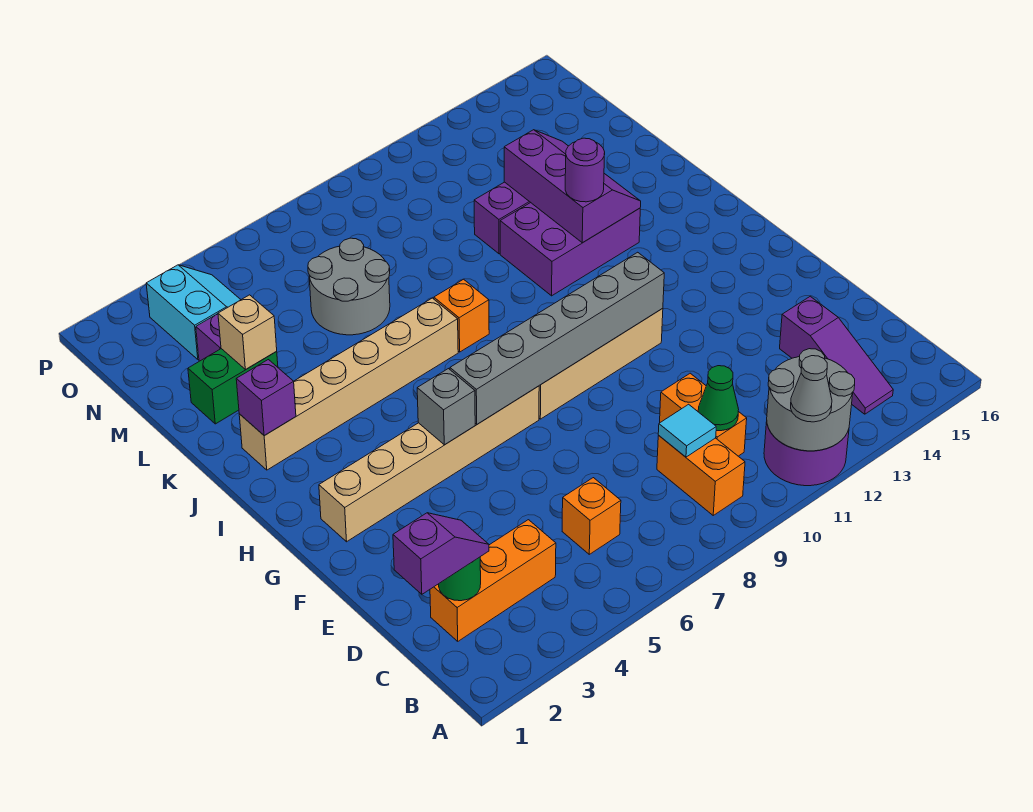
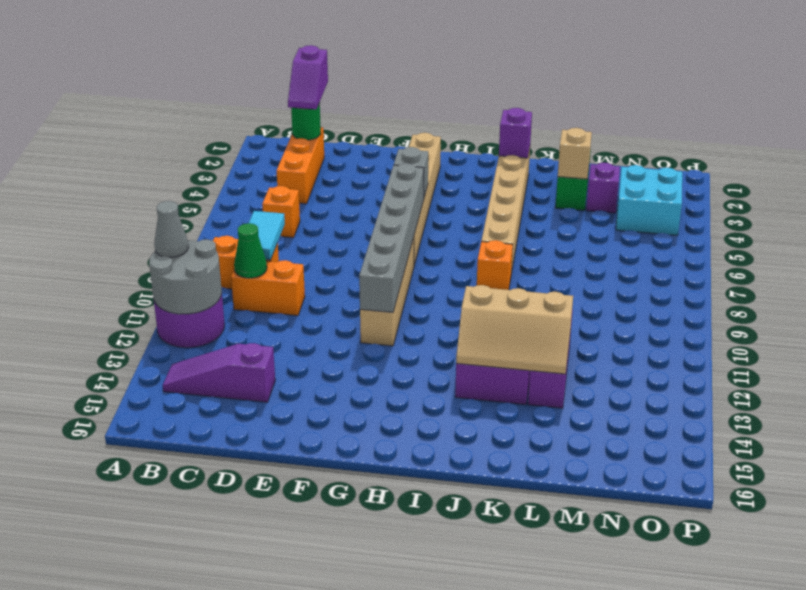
cyan tile C9 level 2 -> cyan tile C8:C9 level 2
purple slope J12:L13 level 2 top 12 -> tan slope J12:L13 level 2 top 12
purple round brick J12 level 3 -> none
grey round brick L6:M7 level 1 -> none
cyan slope N3:O4 level 1 top 3 -> cyan brick N3:O4 level 1

